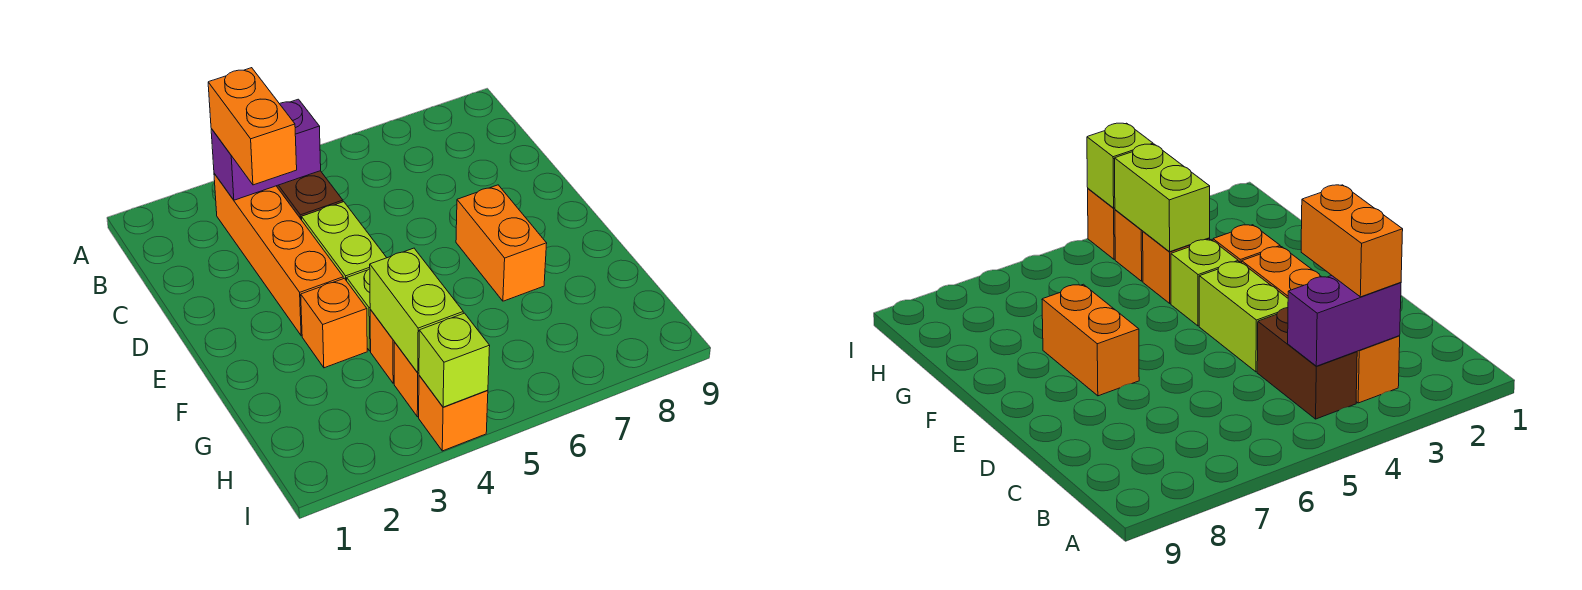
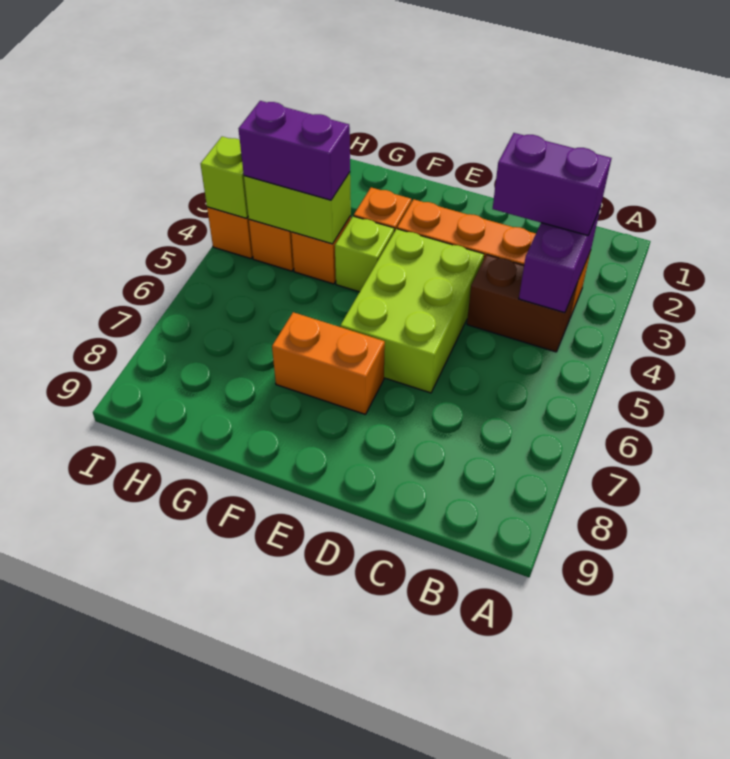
orange brick B3:C3 level 3 -> purple brick B3:C3 level 3
lime brick D4:E4 level 1 -> lime brick D4:E6 level 1
none -> purple brick G4:H4 level 3

